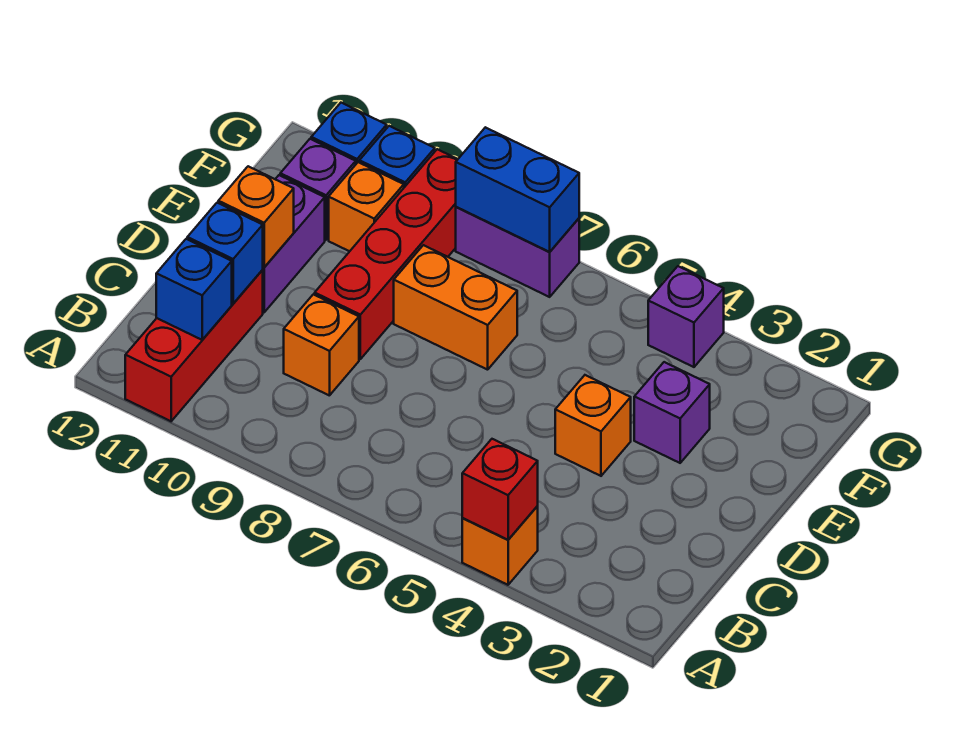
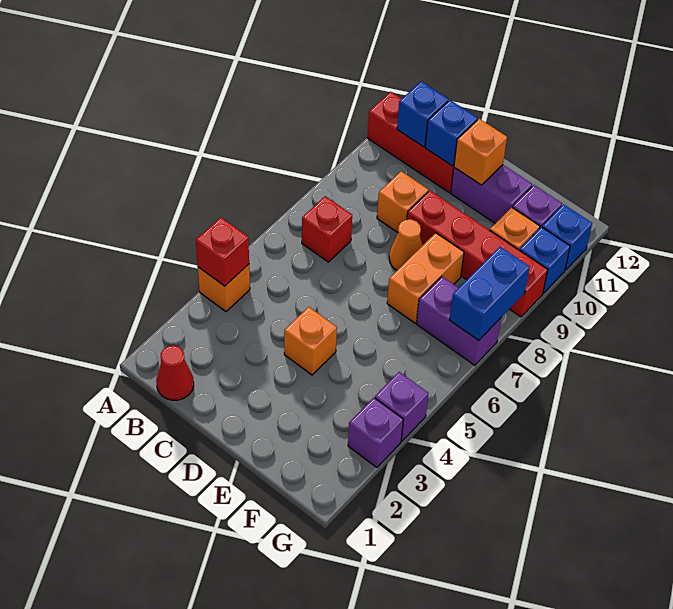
none -> red cone B1 level 1
none -> red brick B7 level 1
none -> orange cone D8 level 1
purple brick E3 level 1 -> purple brick G3 level 1
purple brick G7:G8 level 1 -> purple brick F7:G7 level 1

